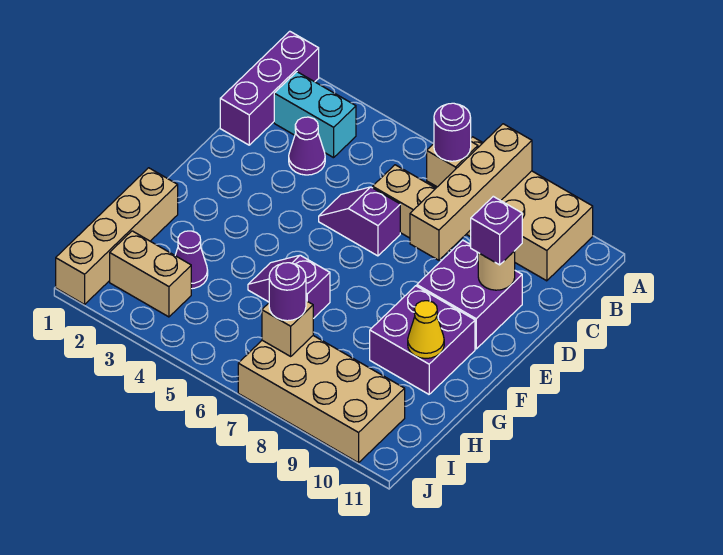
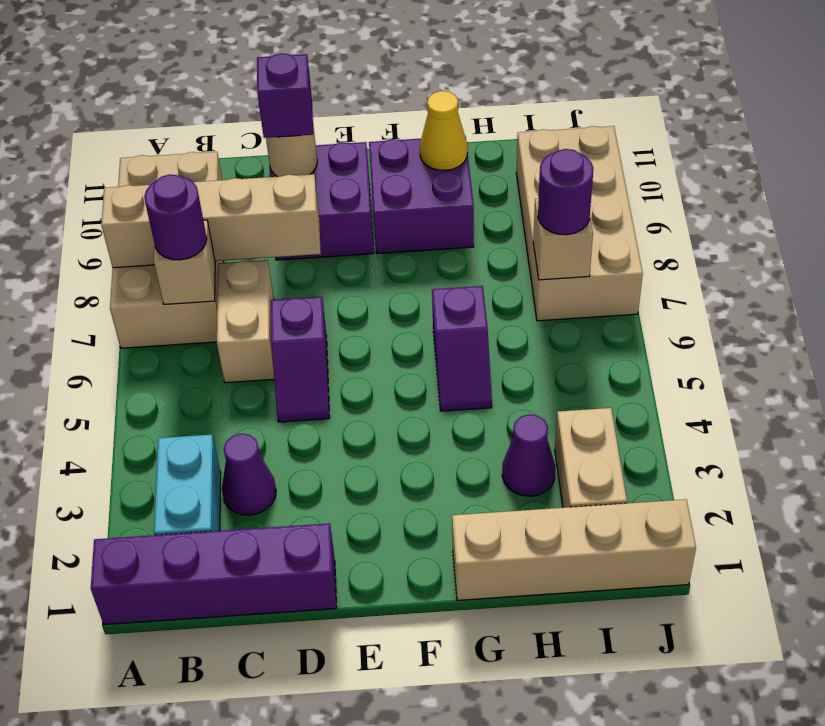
purple brick A1:C1 level 1 -> purple brick A1:D1 level 1

